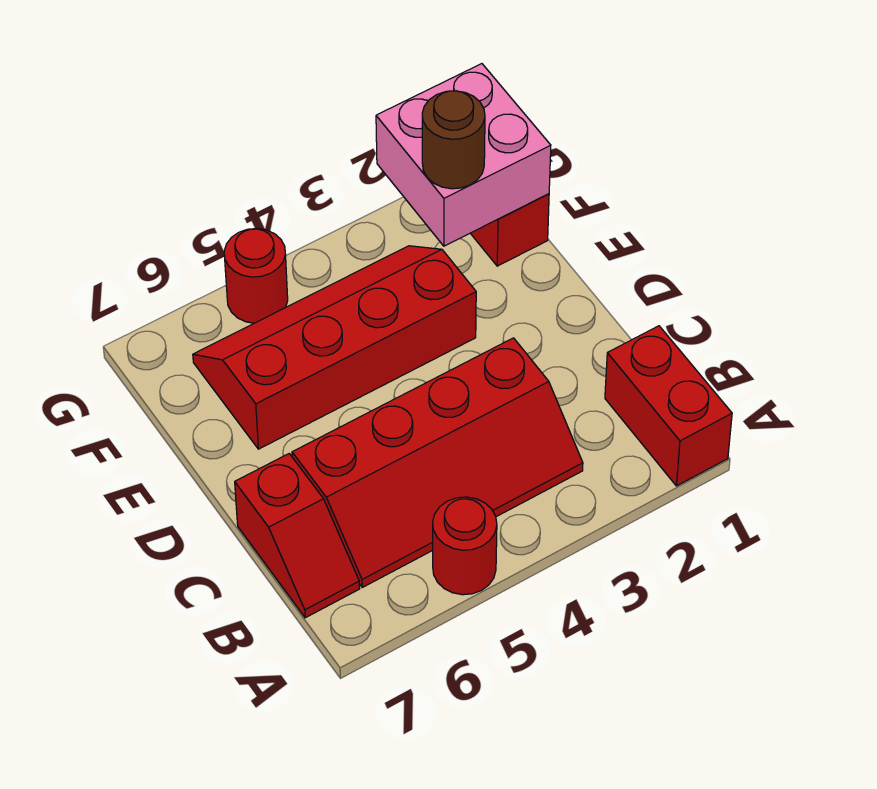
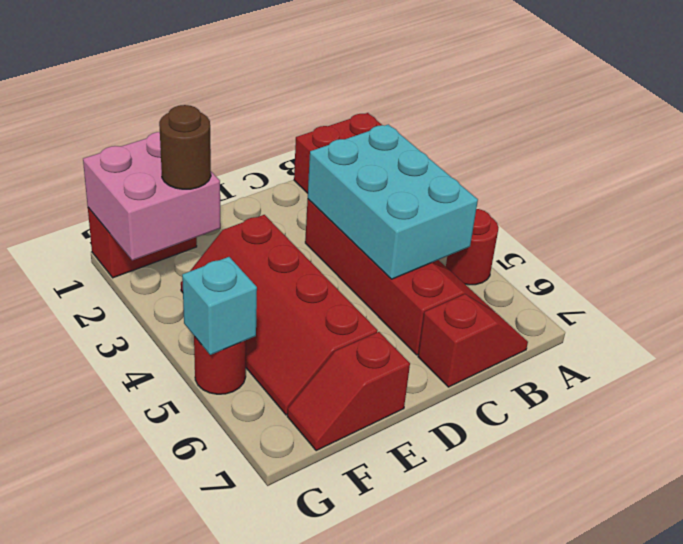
none -> cyan brick B3:C5 level 2
none -> red slope E7:F7 level 1 top E
none -> cyan brick G5 level 2

